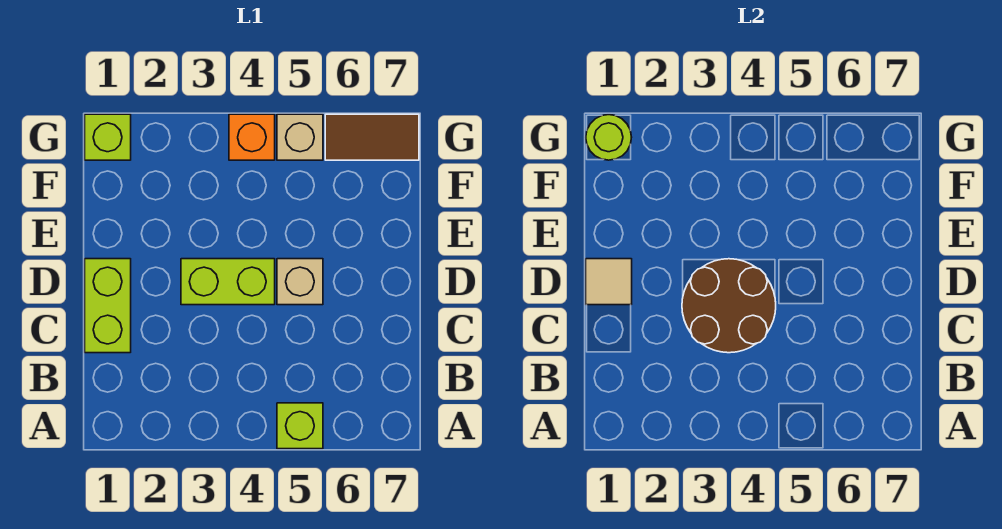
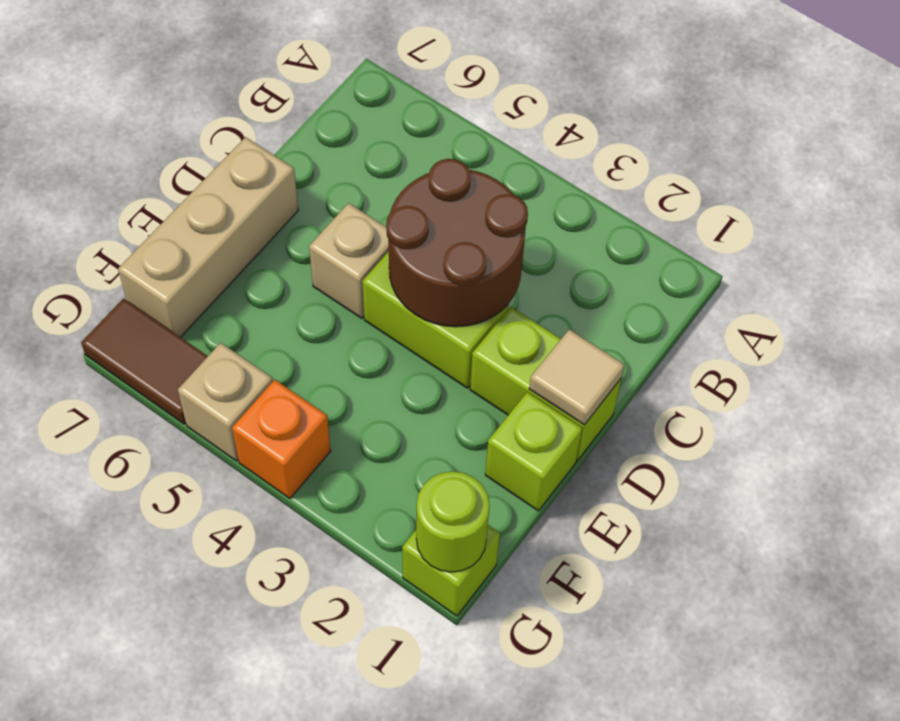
lime brick A5 level 1 -> lime brick E1 level 1
lime brick C1:D1 level 1 -> lime brick D1:D2 level 1
none -> tan brick D7:F7 level 1

